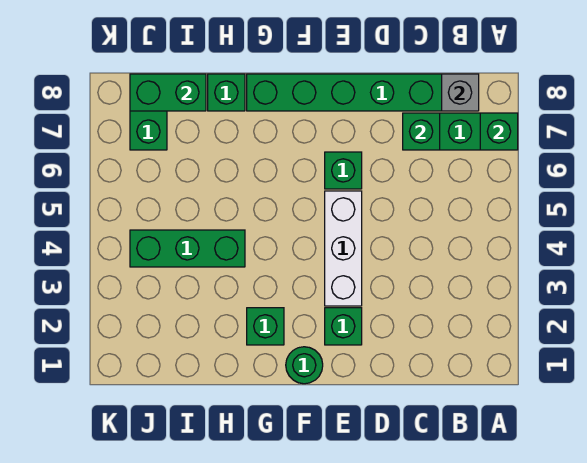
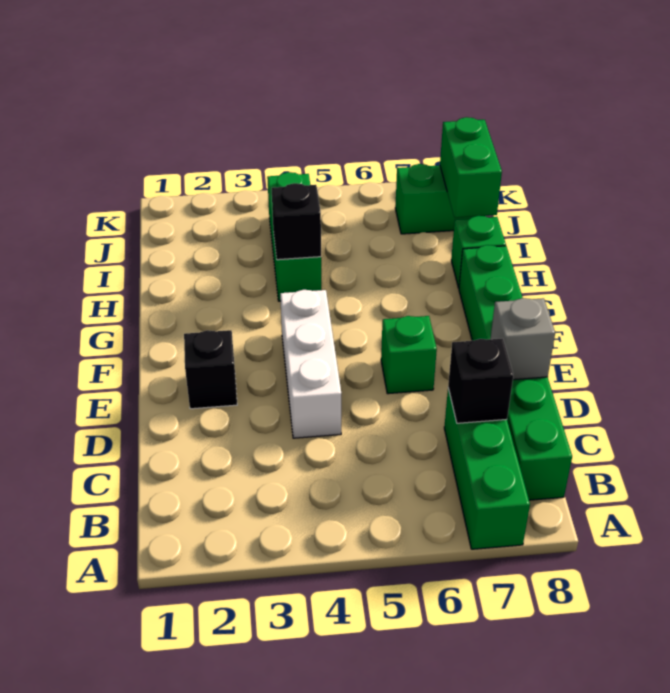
green brick A7 level 2 -> none
grey brick B8 level 2 -> grey brick D8 level 2
green brick C7 level 2 -> black brick C7 level 2
green brick E2 level 1 -> black brick E2 level 1
white brick E3:E5 level 1 -> white brick D4:F4 level 1
green round brick F1 level 1 -> none
green brick G2 level 1 -> none
none -> black brick H4 level 2

